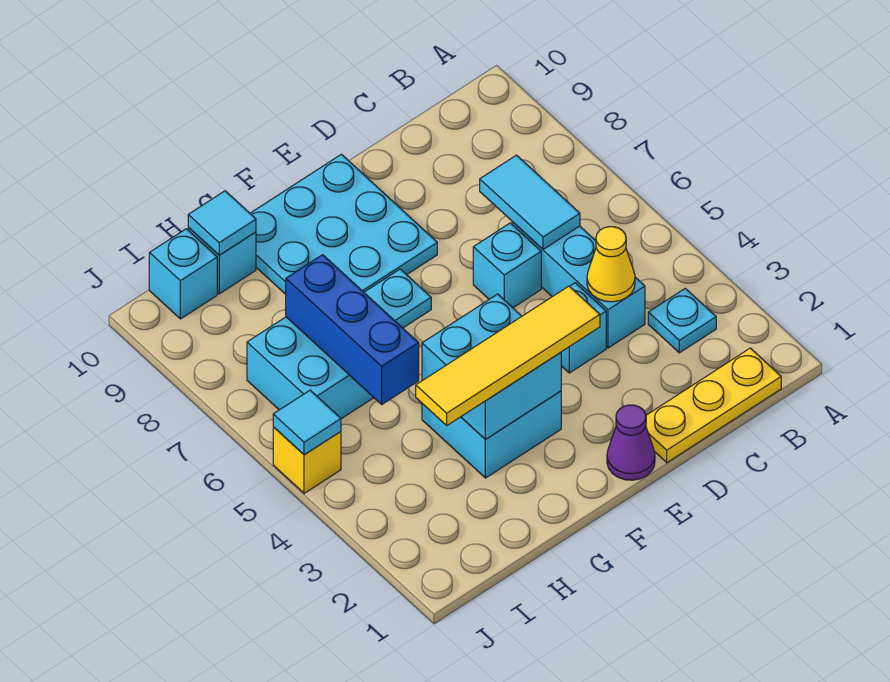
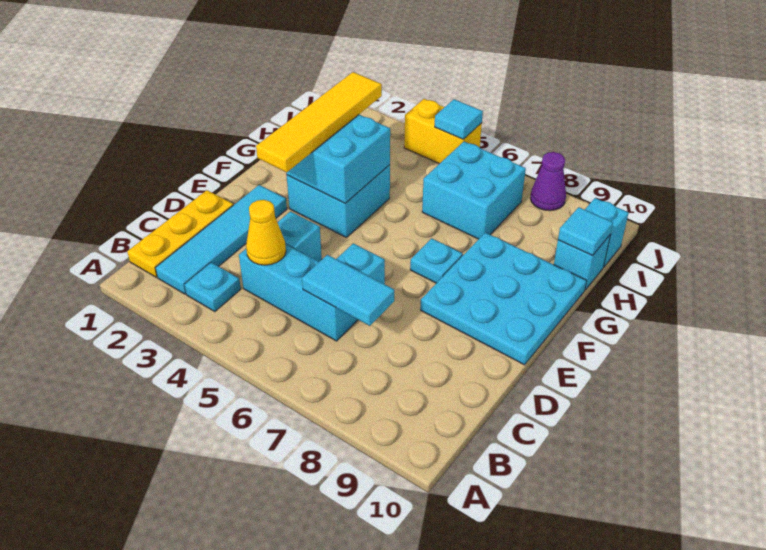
none -> cyan tile B2:E2 level 1
purple cone E1 level 1 -> purple cone J8 level 1
blue brick H5:H7 level 2 -> none
yellow brick J5 level 1 -> yellow brick J4:J5 level 1

